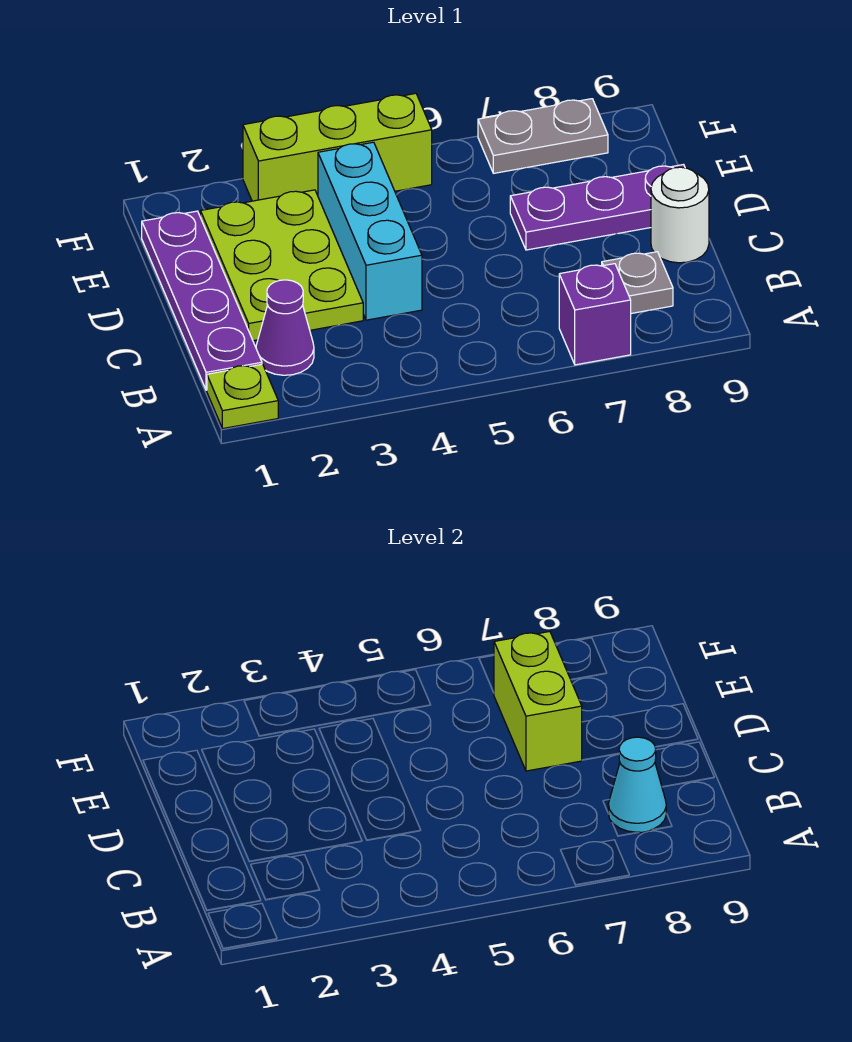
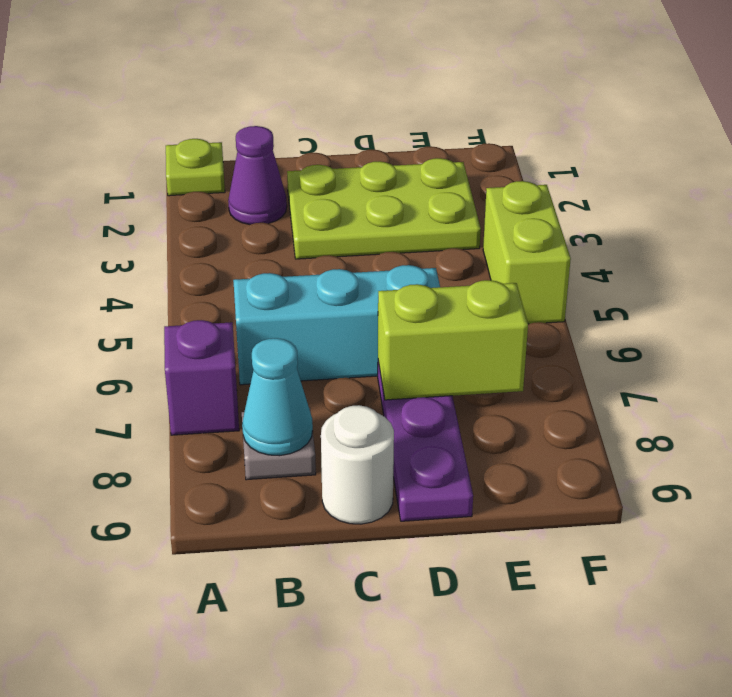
purple plate B1:E1 level 1 -> none
cyan brick C4:E4 level 1 -> cyan brick B6:D6 level 1
lime brick F3:F5 level 1 -> lime brick F4:F5 level 1
grey plate F7:F8 level 1 -> none

